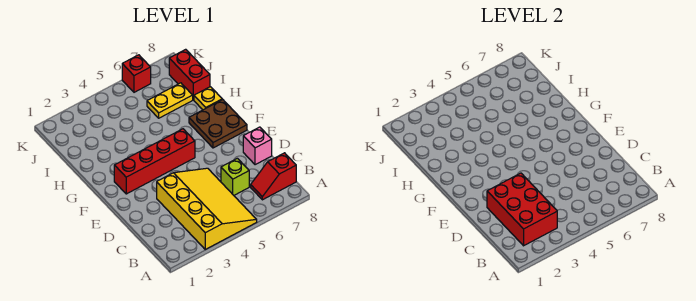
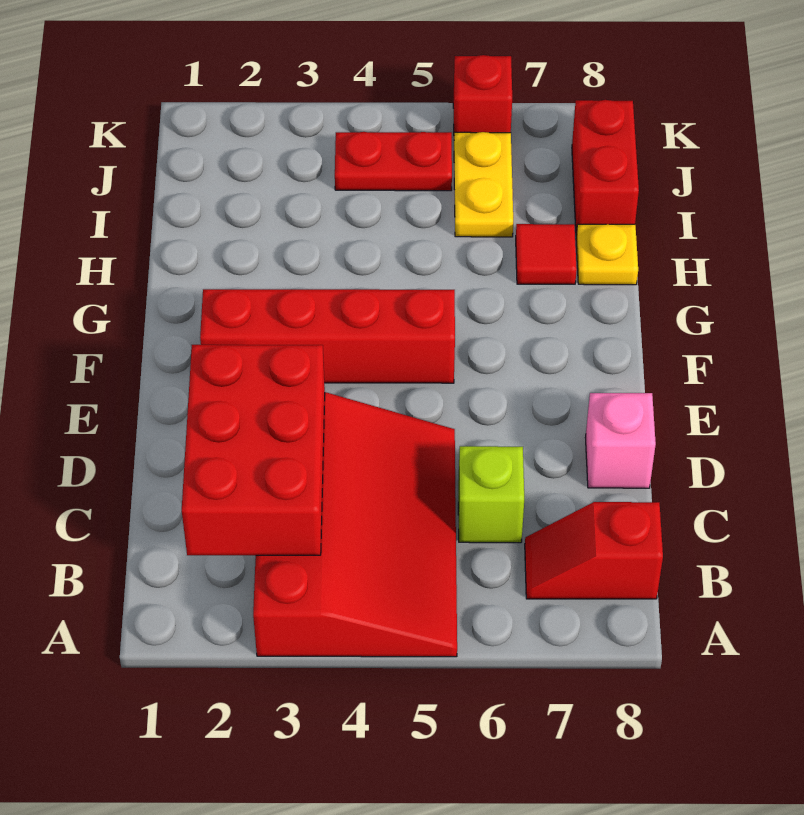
yellow slope A3:D5 level 1 top 3 -> red slope A3:D5 level 1 top 3
brown plate F7:G8 level 1 -> none
none -> red tile H7 level 1
yellow plate I6:I7 level 1 -> yellow plate I6:J6 level 1
none -> red plate J4:J5 level 1

